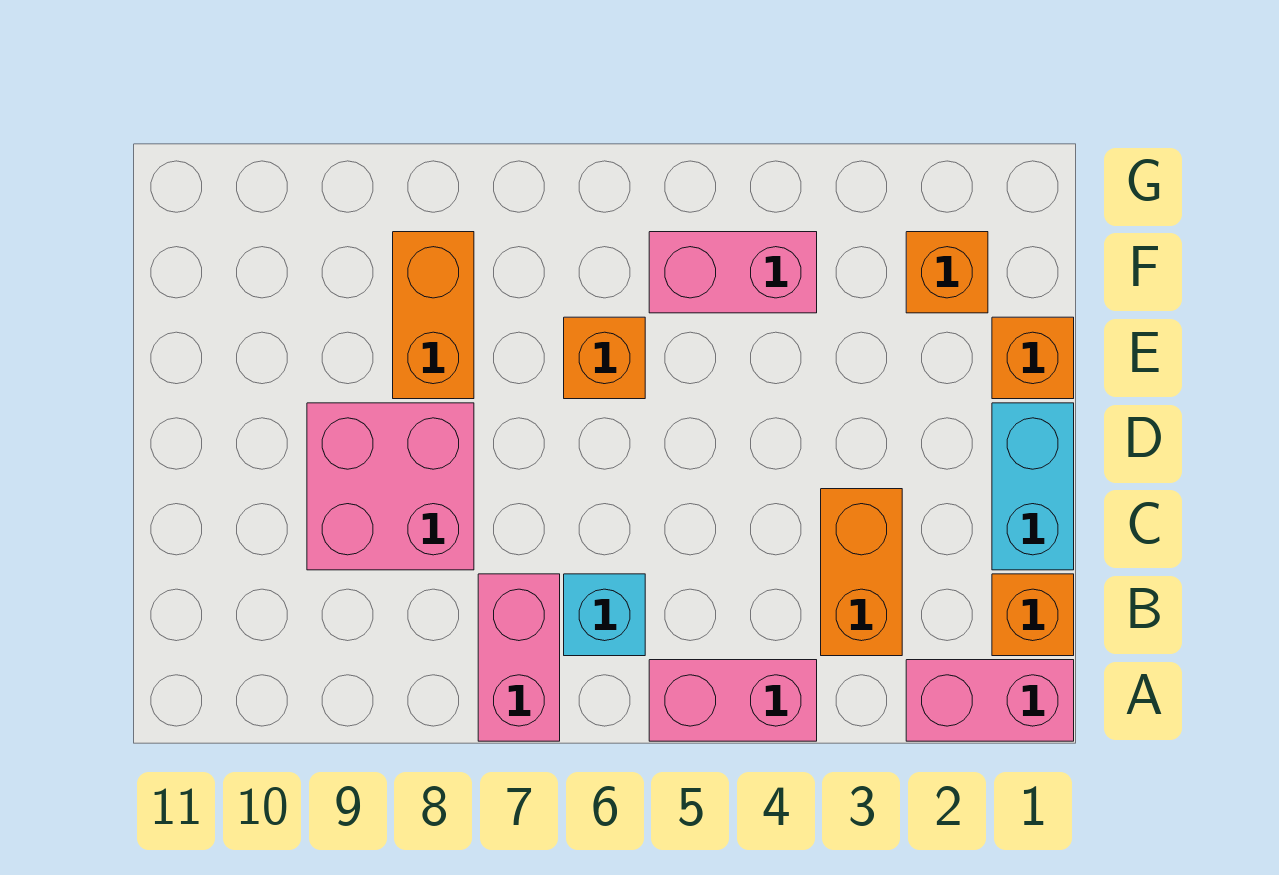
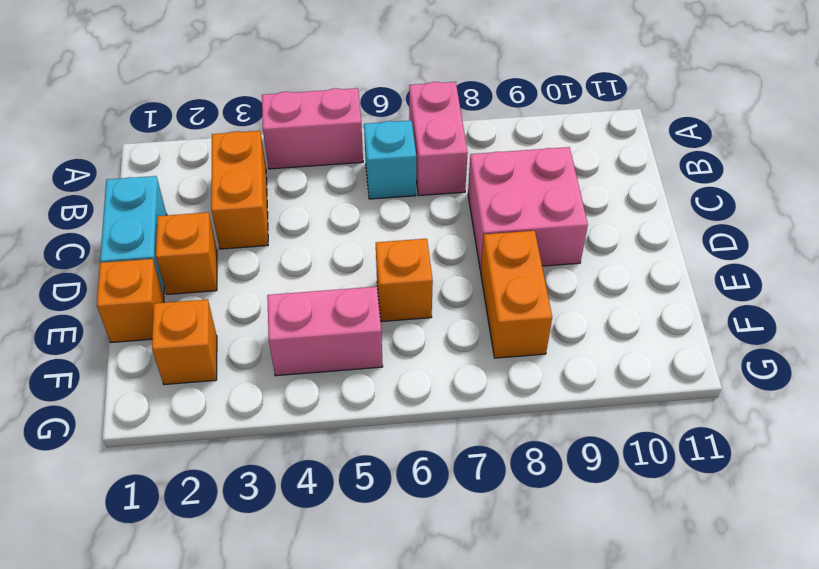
pink brick A1:A2 level 1 -> none
orange brick B1 level 1 -> orange brick D2 level 1

